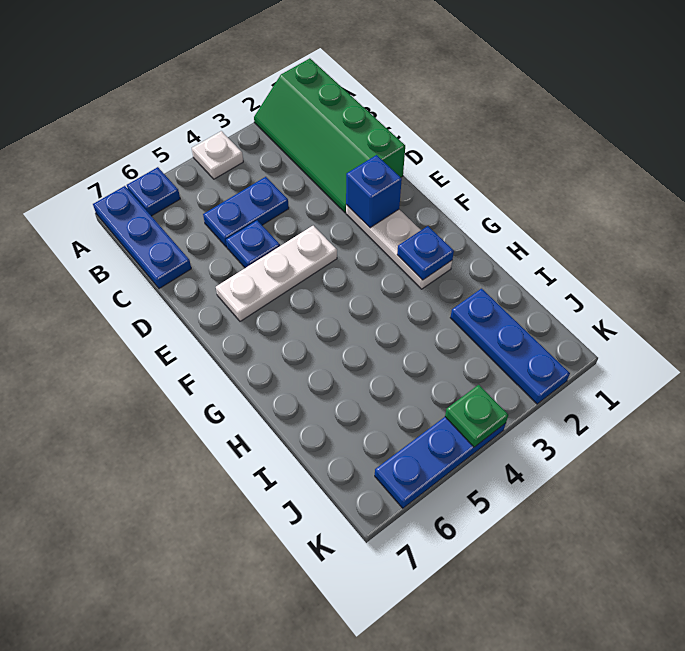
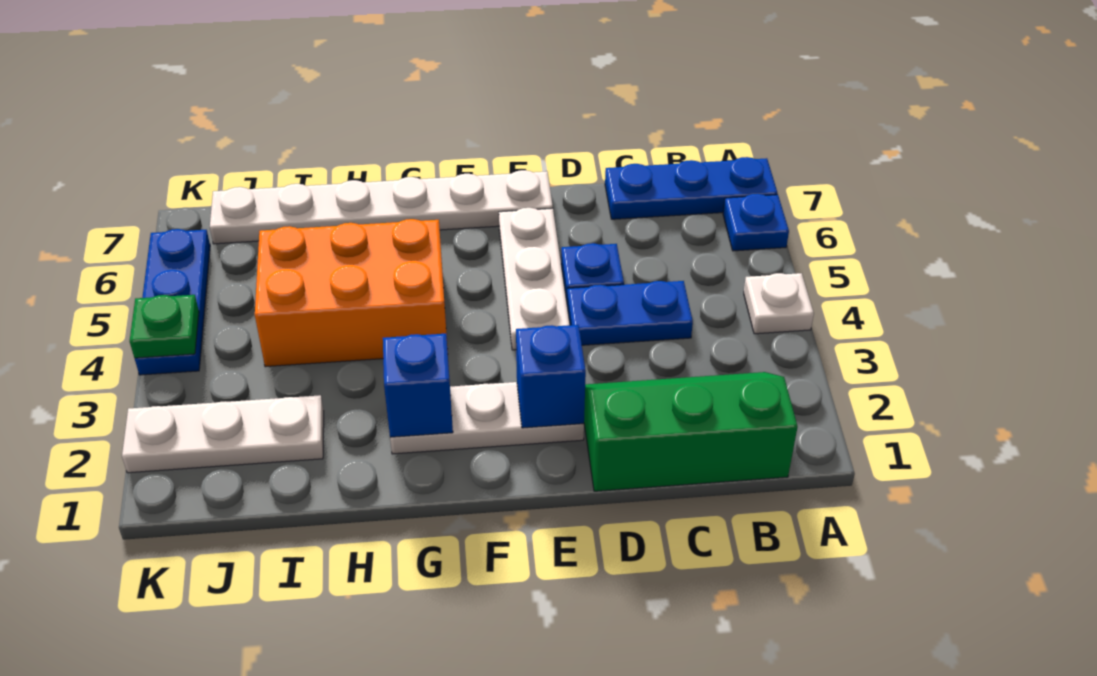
green slope A1:D2 level 1 top 1 -> green slope B1:D2 level 1 top 1
blue plate C4:C5 level 1 -> blue plate C4:D4 level 1
none -> white plate E7:J7 level 1
blue plate G2 level 2 -> blue brick G2 level 2
none -> orange brick G4:I5 level 1
blue plate I2:K2 level 1 -> white plate I2:K2 level 1

